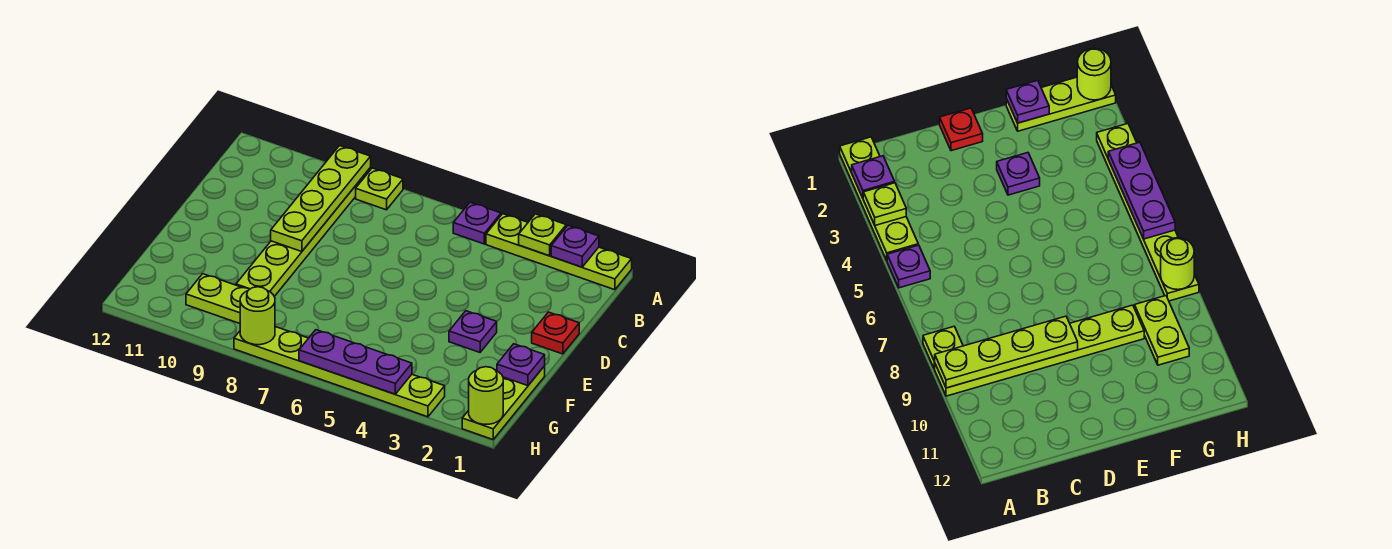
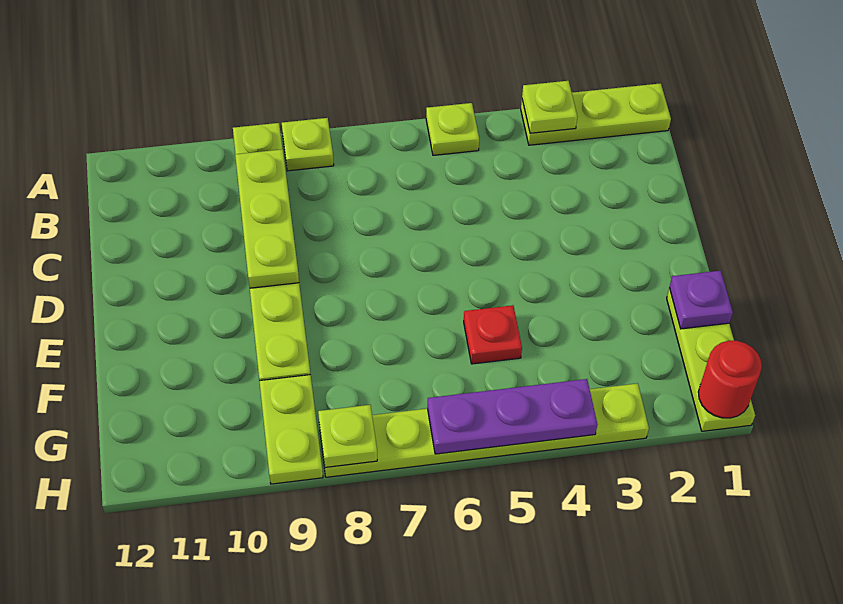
lime plate A1:A4 level 1 -> lime plate A1:A3 level 1
purple plate A2 level 2 -> none
purple plate A5 level 1 -> lime plate A5 level 1
lime plate A9:D9 level 2 -> lime plate B9:D9 level 2
red plate D1 level 1 -> red plate F5 level 1
purple plate E3 level 1 -> none
lime plate G9:G10 level 1 -> lime plate G9:H9 level 1
lime round brick H1 level 2 -> red round brick H1 level 2
lime round brick H8 level 2 -> lime plate H8 level 2

